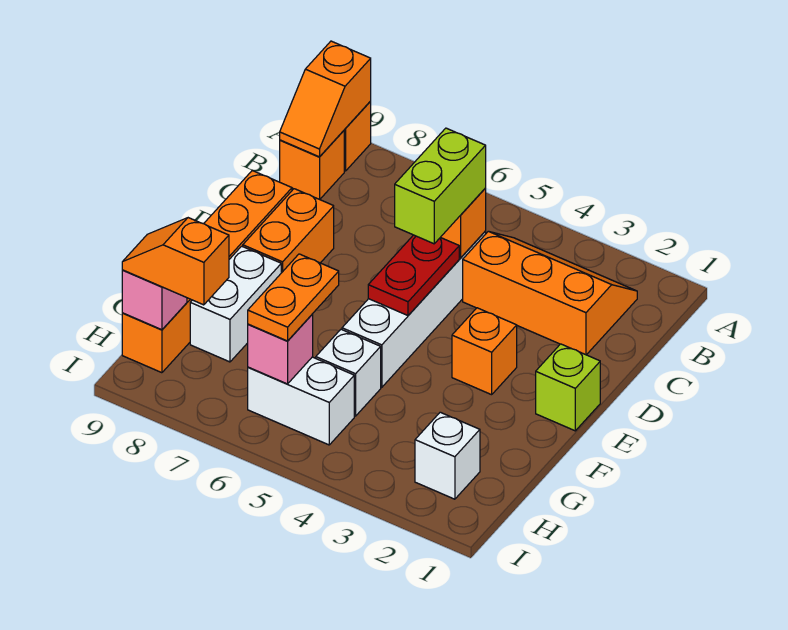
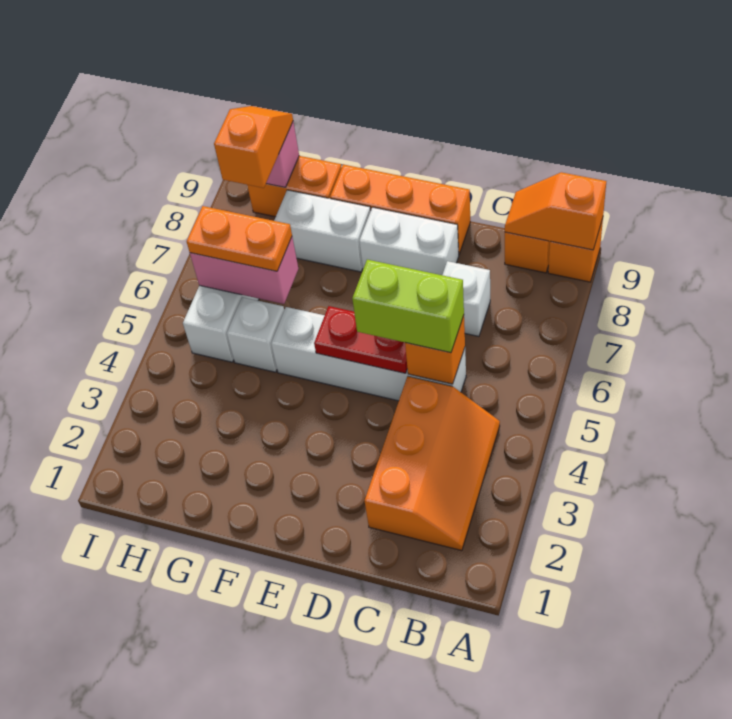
orange brick D8:E8 level 1 -> white brick D8:E8 level 1
lime brick E1 level 1 -> none
orange brick E3 level 1 -> none
white brick H2 level 1 -> white brick C7 level 1
pink brick H6 level 2 -> pink brick G6:H6 level 2

